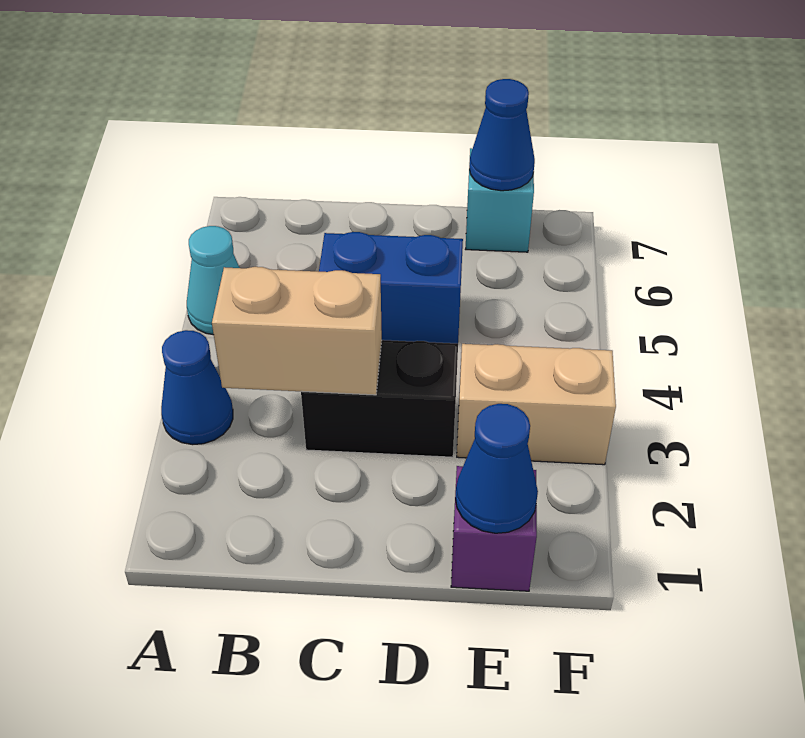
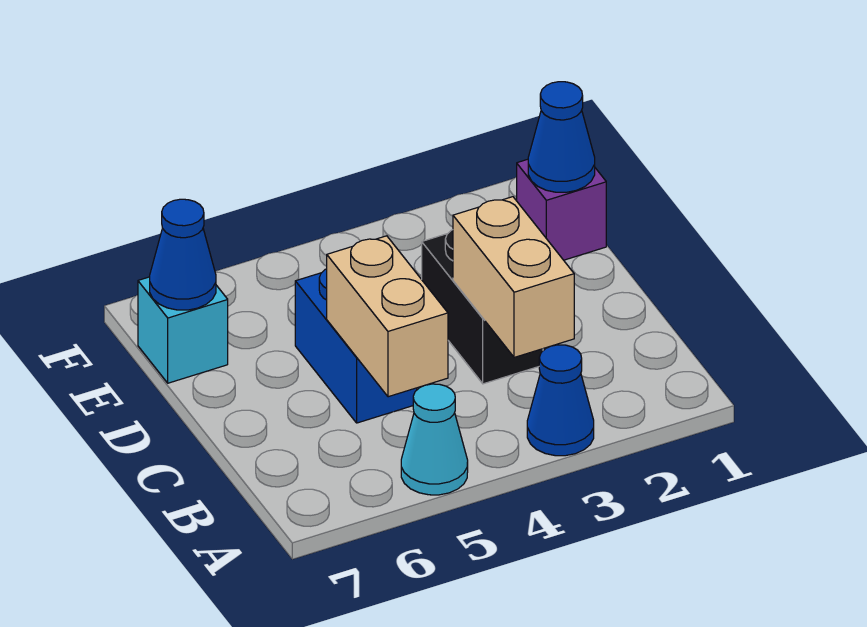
tan brick E3:F3 level 1 -> tan brick B5:C5 level 2

